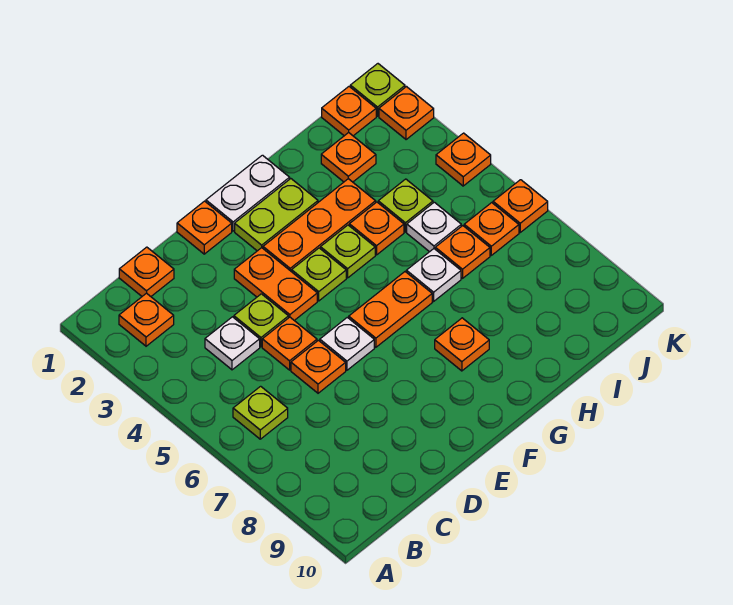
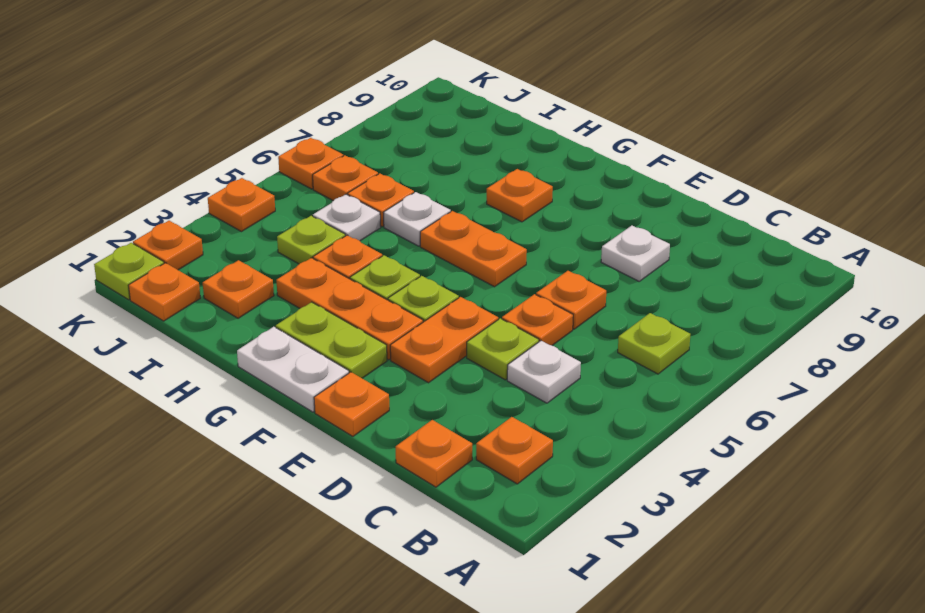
white plate E6 level 1 -> white plate D8 level 1

